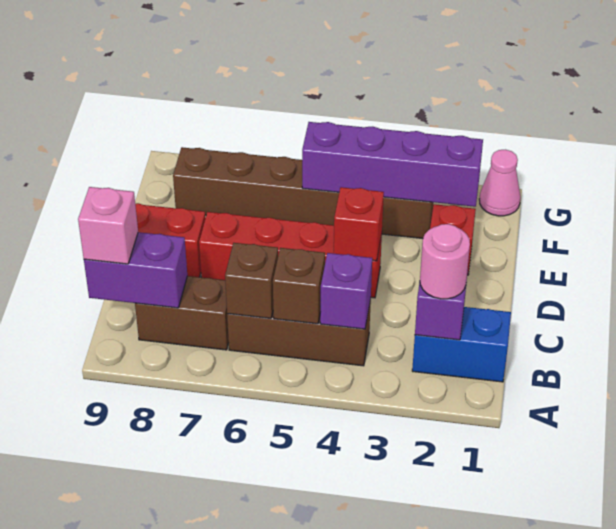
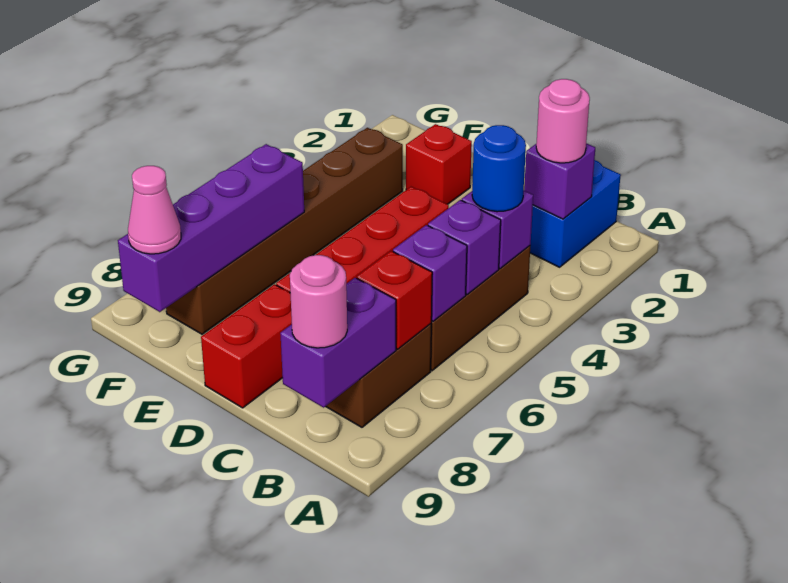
none -> blue round brick B4 level 3
brown brick B5 level 2 -> purple brick B5 level 2
brown brick B6 level 2 -> purple brick B6 level 2
pink brick B9 level 3 -> pink round brick B9 level 3
red brick D4 level 2 -> red brick B7 level 2
purple brick F2:F5 level 2 -> purple brick F6:F9 level 2
pink cone G1 level 1 -> pink cone F9 level 3

